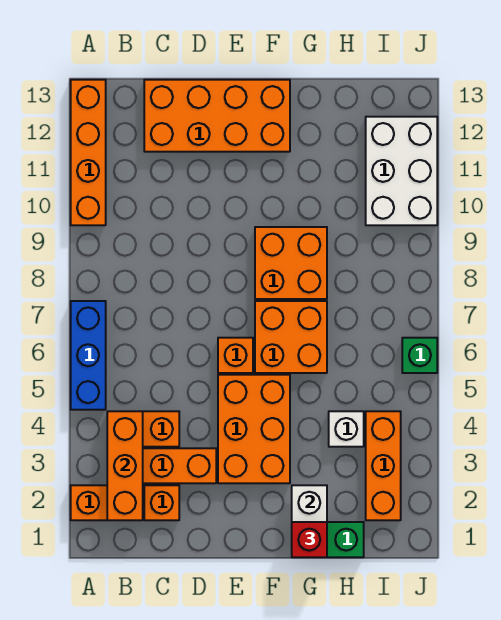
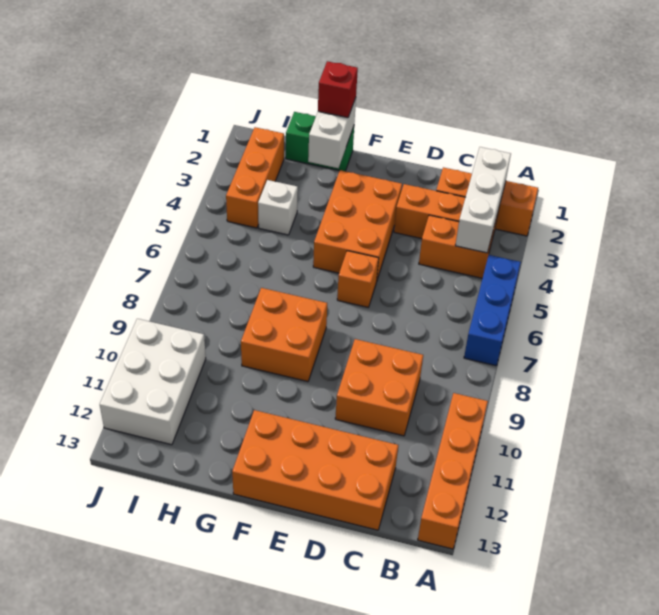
orange brick B2:B4 level 2 -> white brick B2:B4 level 2
orange brick F6:G7 level 1 -> orange brick C9:D10 level 1
green brick J6 level 1 -> none

